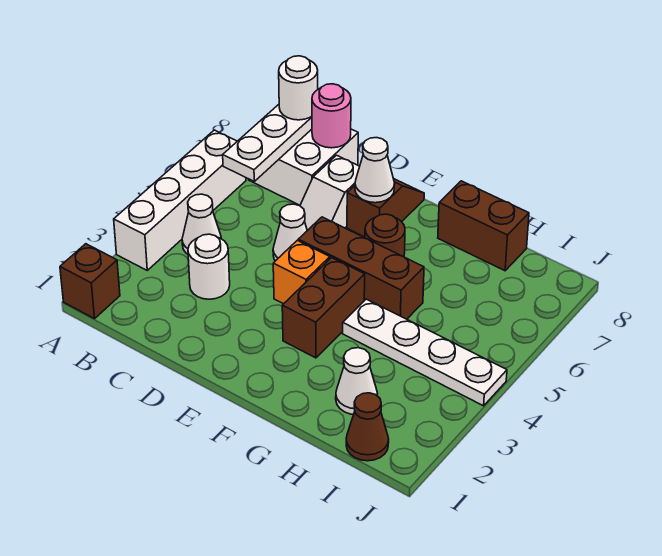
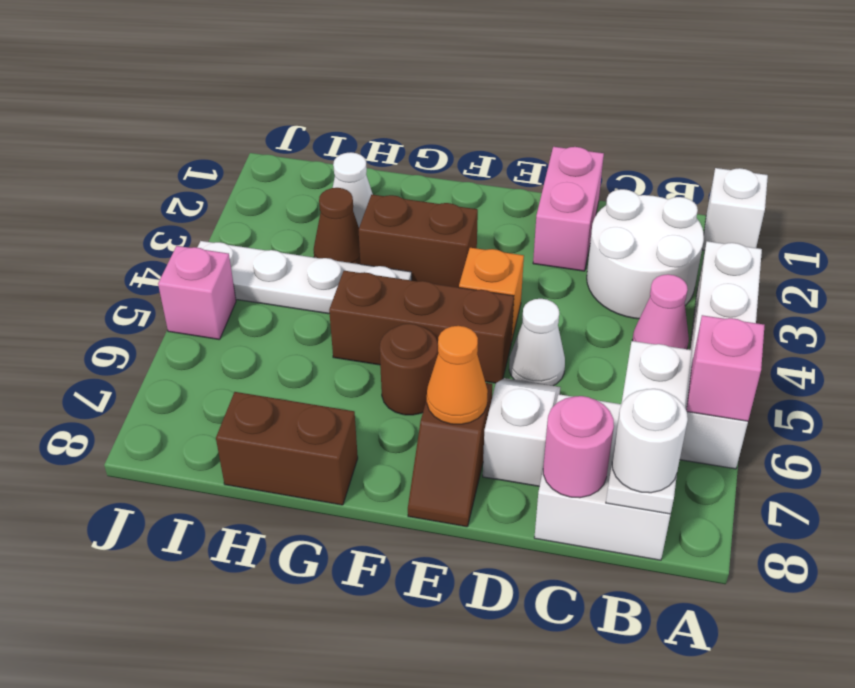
brown brick A1 level 1 -> white brick A1 level 1
none -> pink brick A6 level 2
white cone B4 level 1 -> pink cone B4 level 1
white round brick C3 level 1 -> white round brick B2:C3 level 1
none -> pink brick D1:D2 level 1
white cone E7 level 2 -> orange cone E7 level 2
brown brick F3:F4 level 1 -> brown brick F3:G3 level 1
brown cone I1 level 1 -> brown cone H3 level 1
none -> pink brick J5 level 1

